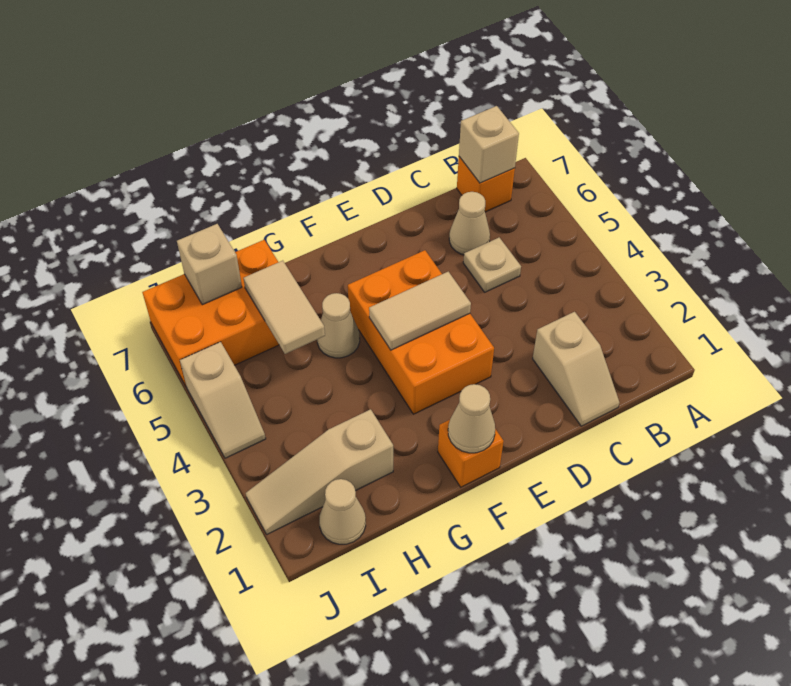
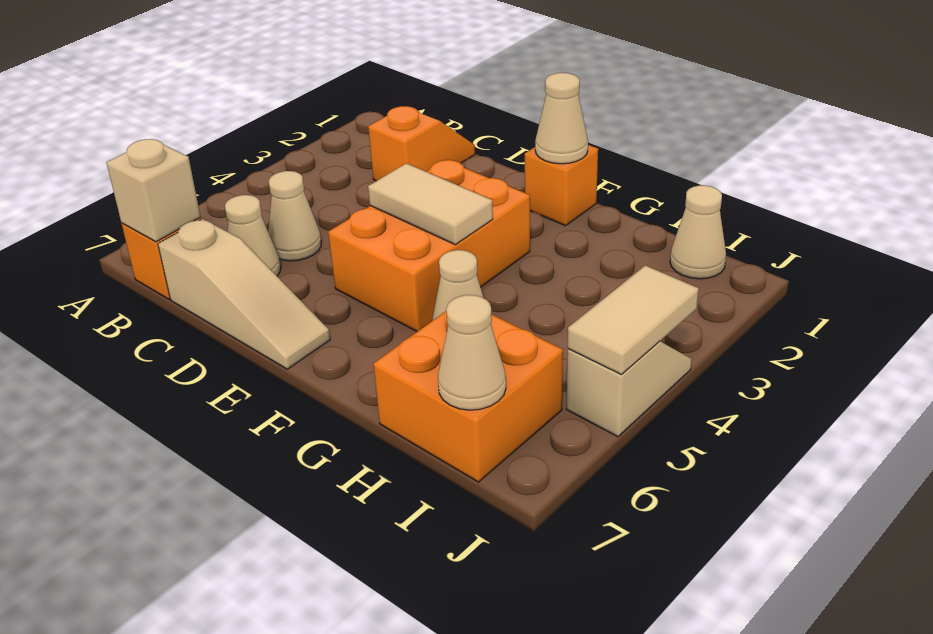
tan slope C1:C2 level 1 top 2 -> orange slope C1:C2 level 1 top 2
tan plate C5 level 1 -> tan cone C5 level 1
tan slope H2:J2 level 1 top H -> tan slope C7:E7 level 1 top C
tan tile H5:H6 level 2 -> tan tile J4:J5 level 2
orange brick H6:J7 level 1 -> orange brick H6:I7 level 1
tan brick I7 level 2 -> tan cone I7 level 2

